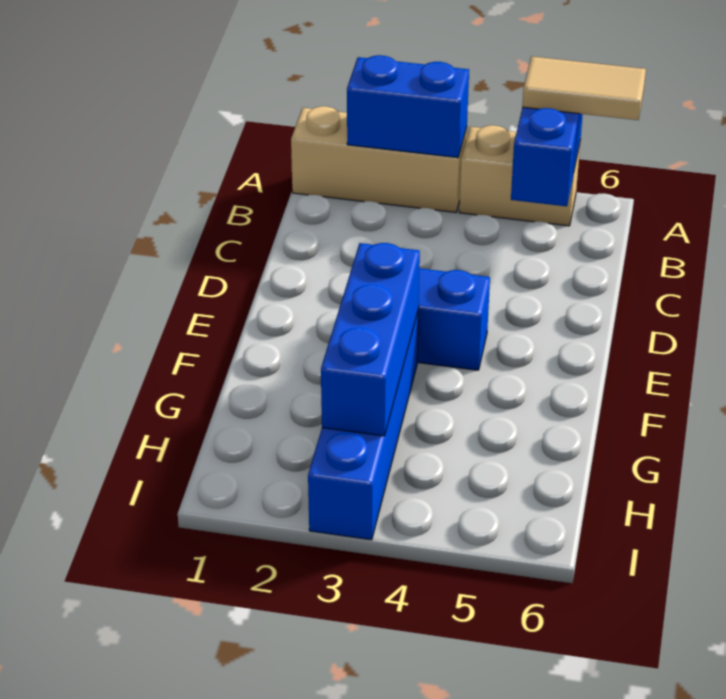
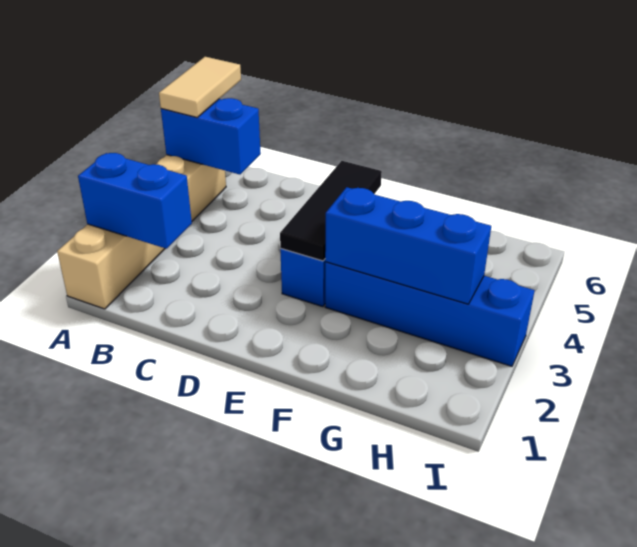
blue brick A2:A3 level 2 -> blue brick A2:B2 level 2
none -> black tile E3:E5 level 2

